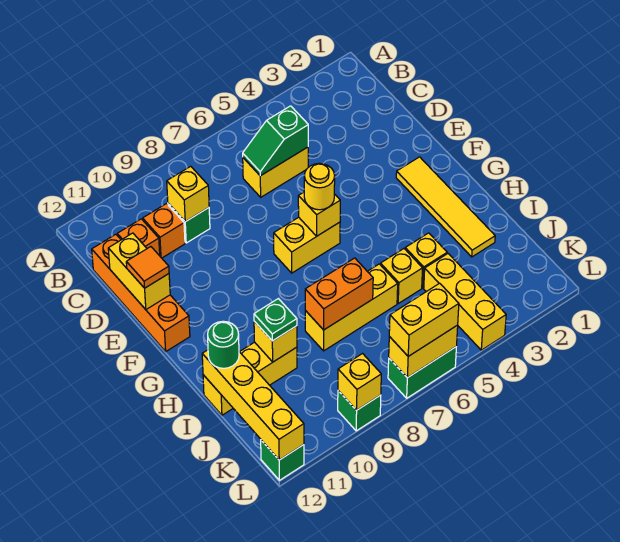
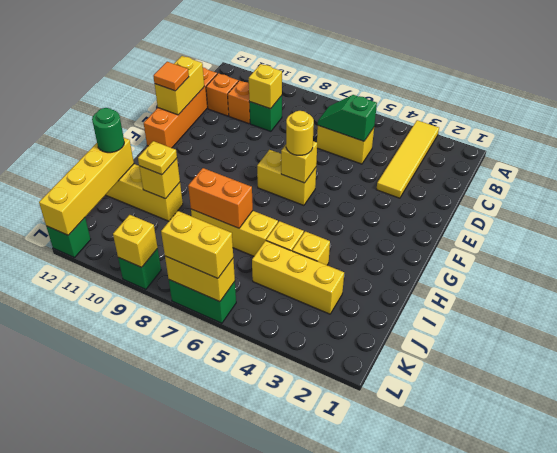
yellow tile F2:I2 level 1 -> yellow tile A3:D3 level 1
green plate I10 level 3 -> yellow plate I10 level 3
yellow brick J4:L4 level 1 -> yellow brick J3:J5 level 1

